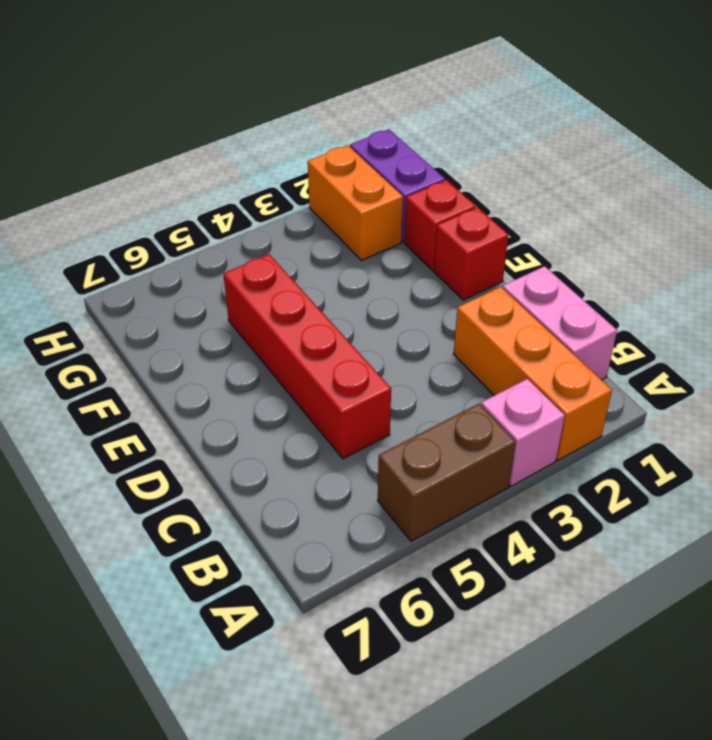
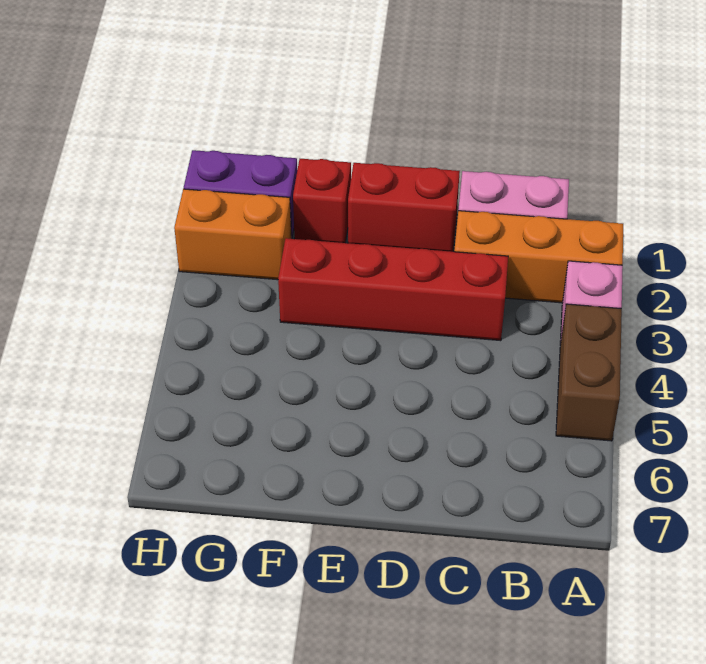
red brick C5:F5 level 1 -> red brick C3:F3 level 1
red brick E1 level 1 -> red brick D1:E1 level 1

